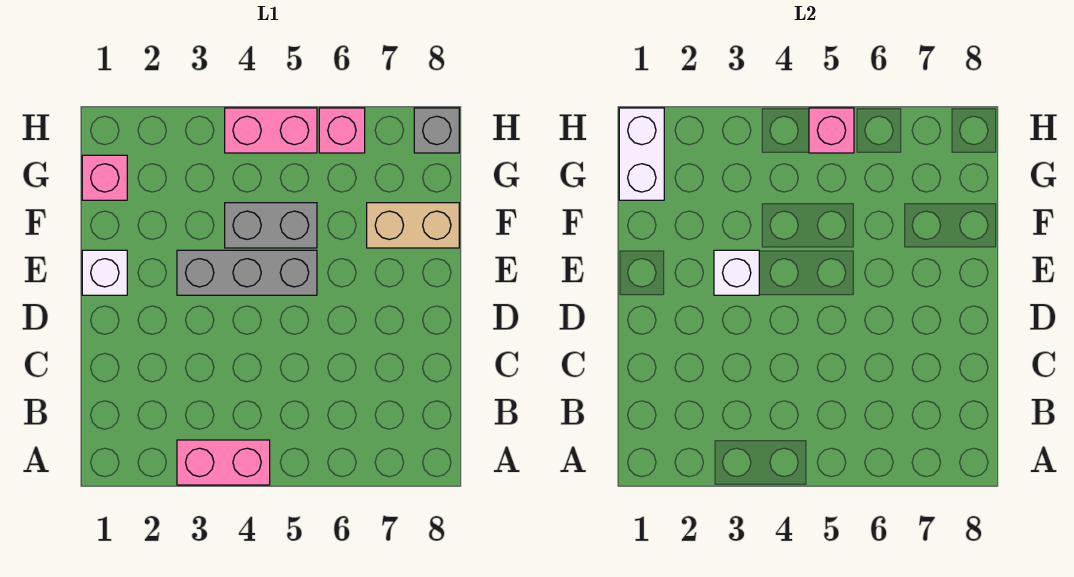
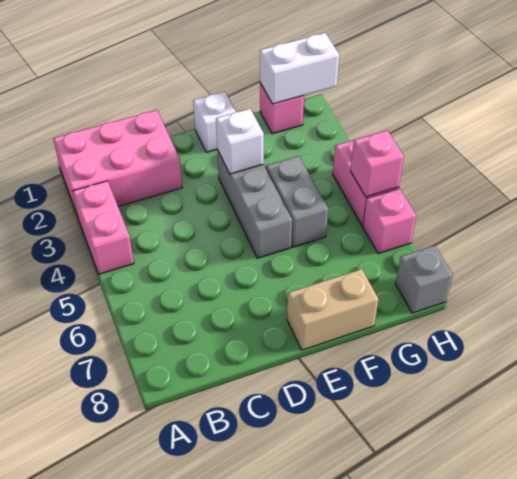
none -> pink brick A1:C2 level 1
tan brick F7:F8 level 1 -> tan brick E8:F8 level 1

